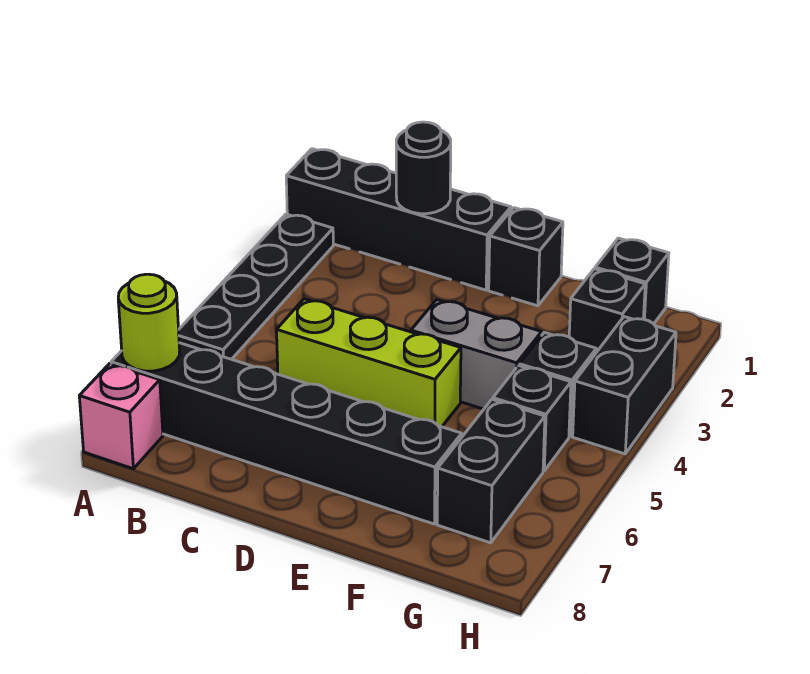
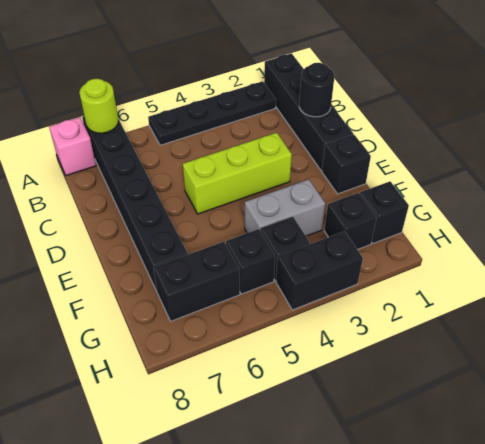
lime brick C5:E5 level 1 -> lime brick D3:D5 level 1
grey brick E4:F4 level 1 -> grey brick F3:F4 level 1

